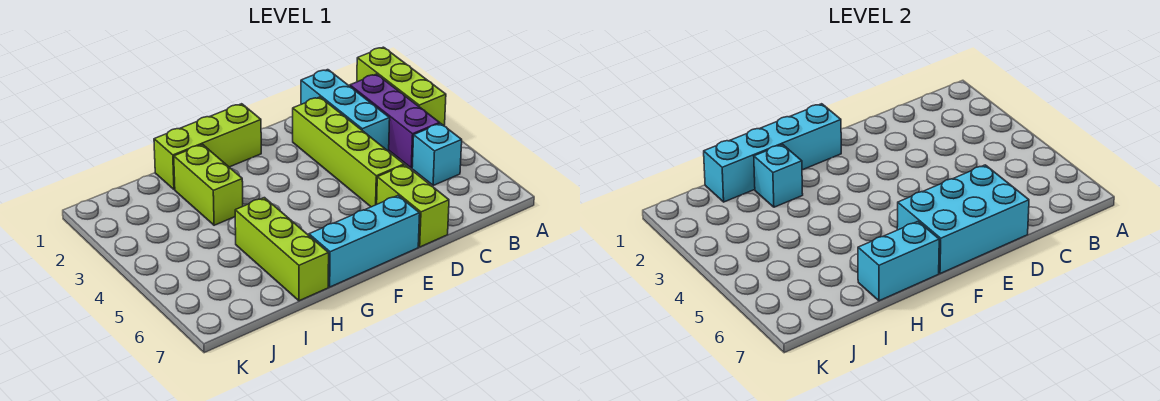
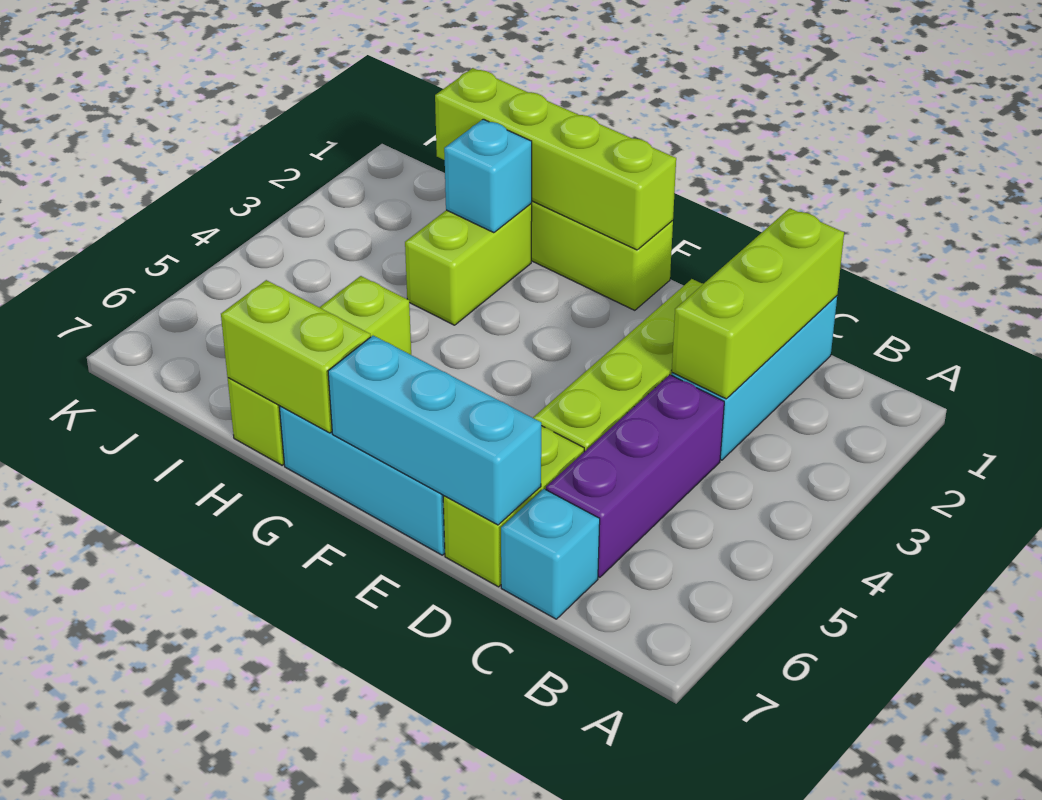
lime brick A1:A3 level 1 -> lime brick C1:C3 level 2
purple brick B2:B4 level 1 -> purple brick C4:C6 level 1
cyan brick B5 level 1 -> cyan brick C7 level 1
cyan brick D6:F7 level 2 -> cyan brick D7:F7 level 2
cyan brick F1:I1 level 2 -> lime brick F1:I1 level 2
cyan brick G7:H7 level 2 -> lime brick G7:H7 level 2

